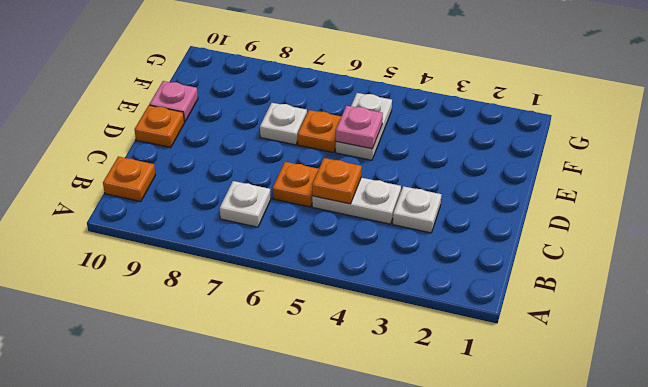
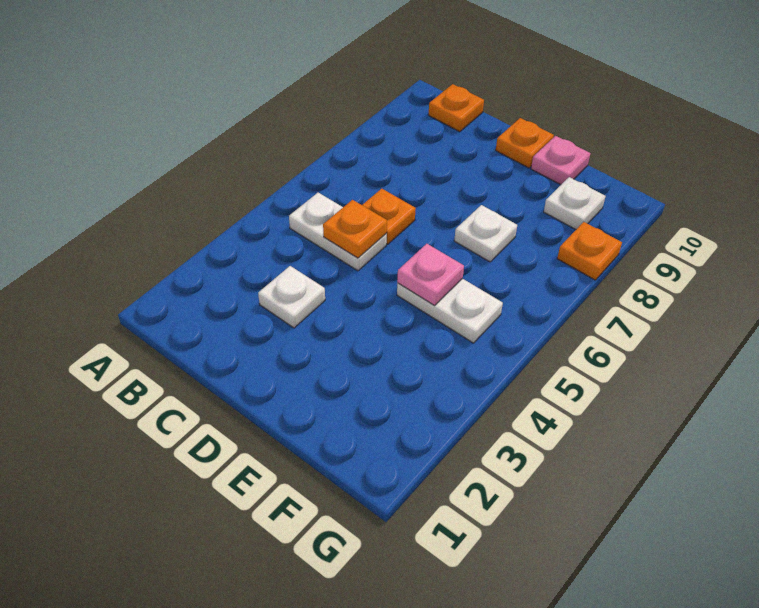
white plate B7 level 1 -> white plate F9 level 1
white plate C4:C5 level 1 -> white plate B5:C5 level 1
orange plate E6 level 1 -> orange plate G8 level 1

